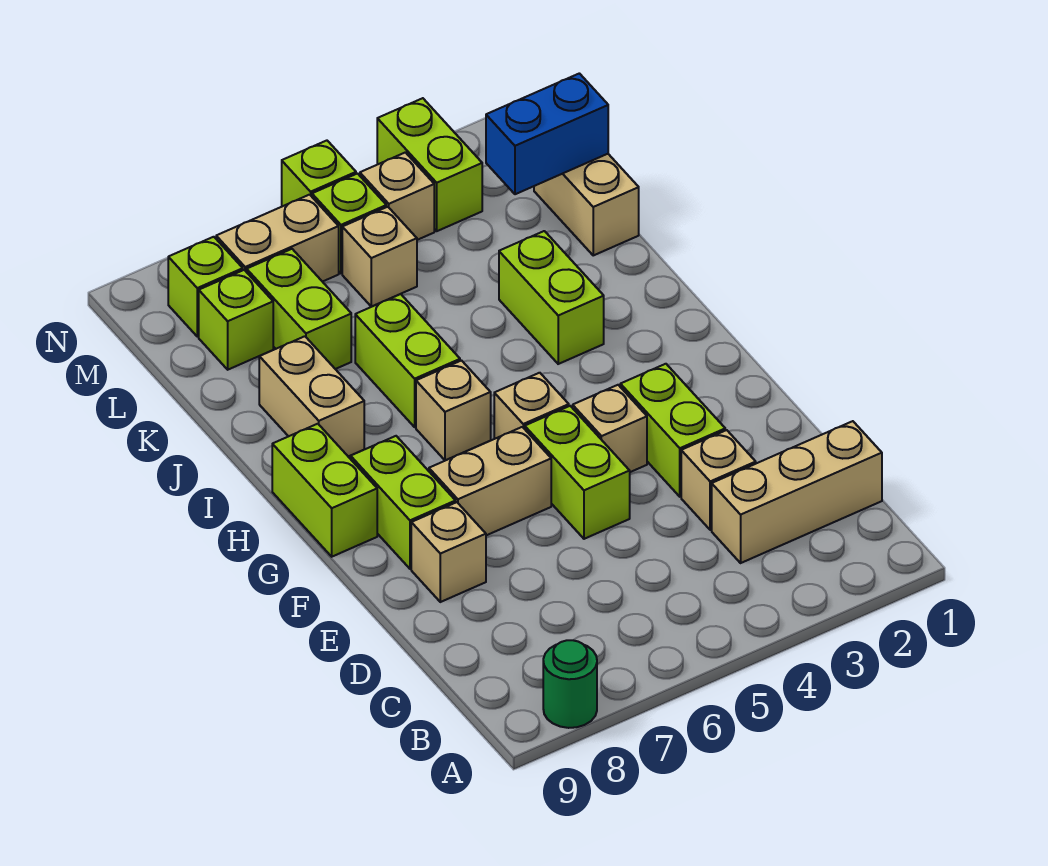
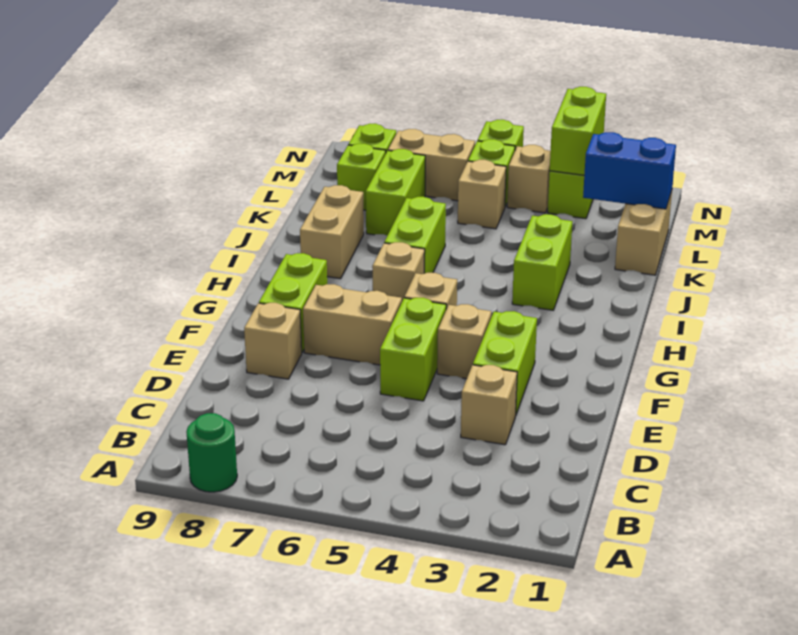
tan brick C1:C3 level 1 -> none
lime brick G9:H9 level 1 -> lime brick M3:N3 level 2

